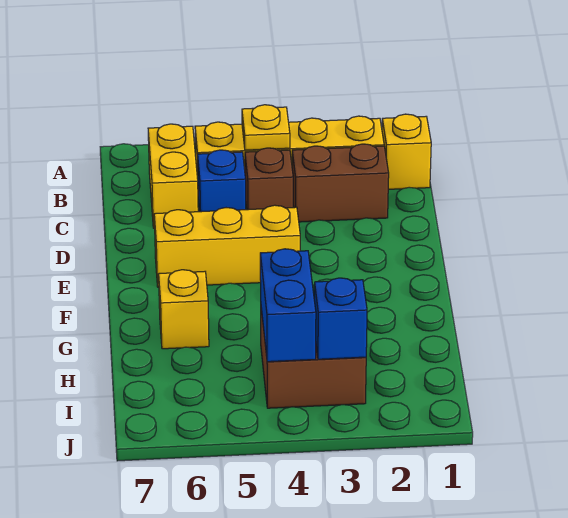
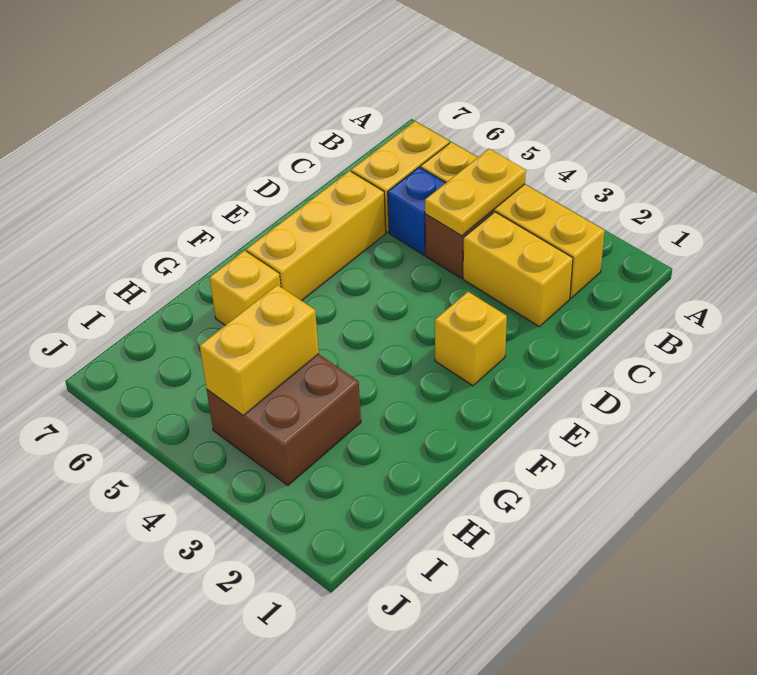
yellow brick B1 level 1 -> yellow brick E2 level 1
yellow plate B4 level 2 -> yellow plate B4:C4 level 2
brown brick C2:C3 level 1 -> yellow brick C2:C3 level 1
yellow brick E4:E6 level 1 -> yellow brick D6:F6 level 1
blue brick H4:I4 level 2 -> yellow brick H4:I4 level 2
blue brick I3 level 2 -> none

